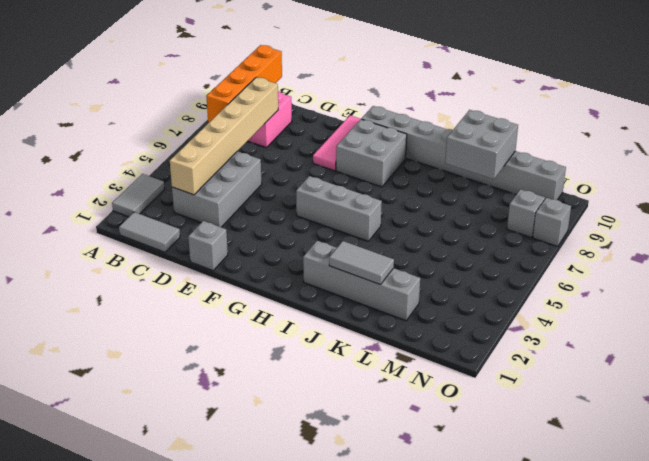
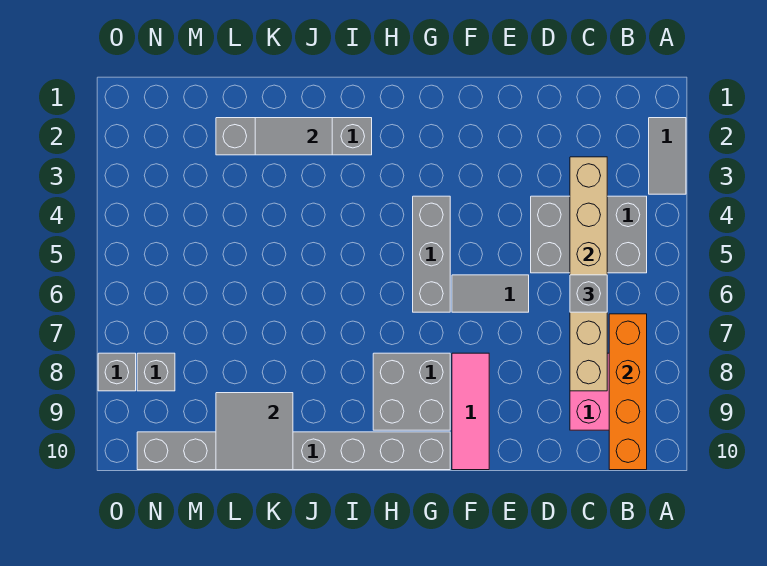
grey tile B1:C1 level 1 -> grey tile E6:F6 level 1
grey brick C3:D5 level 1 -> grey brick B4:D5 level 1
grey brick E1 level 1 -> grey brick C6 level 3
grey brick G5:I5 level 1 -> grey brick G4:G6 level 1
grey brick K9:L10 level 2 -> grey tile K9:L10 level 2

